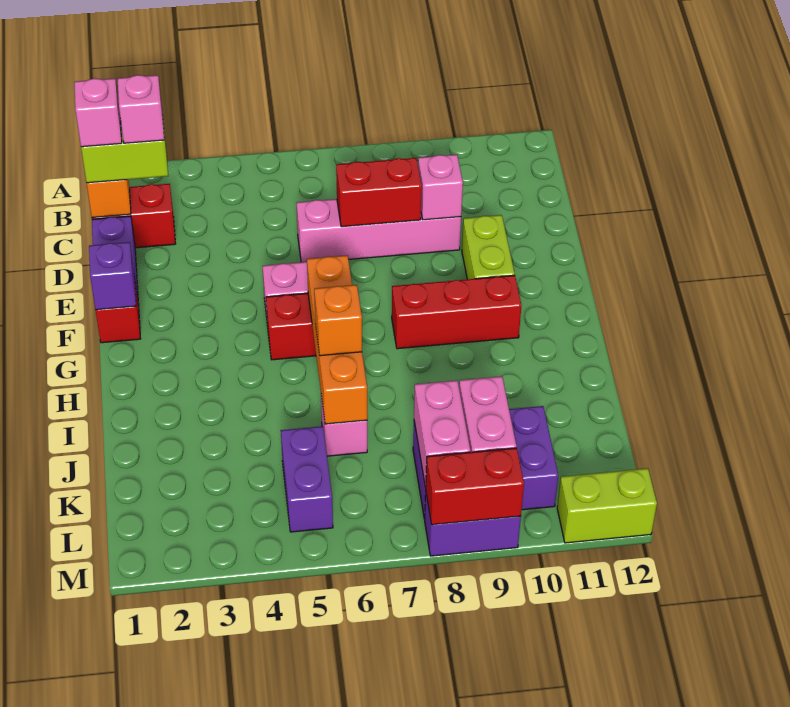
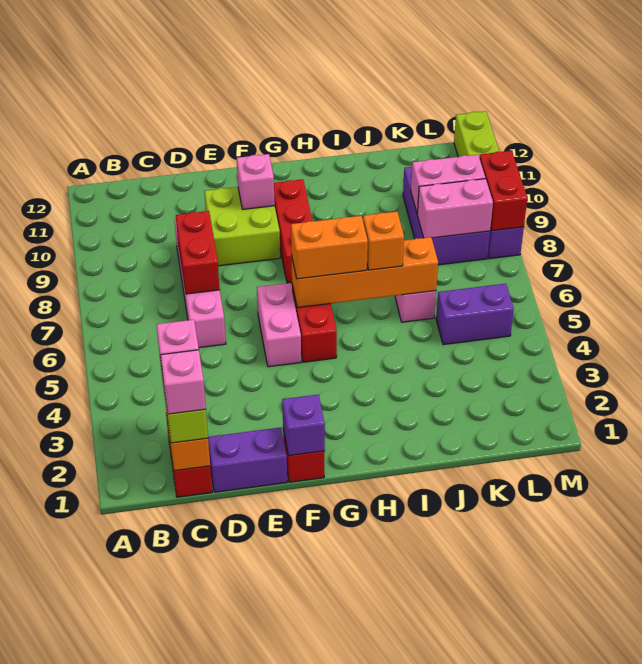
pink brick D9 level 2 -> pink brick F10 level 2
lime brick E10:F10 level 1 -> lime brick E9:F10 level 1
none -> orange brick G6:H6 level 3

